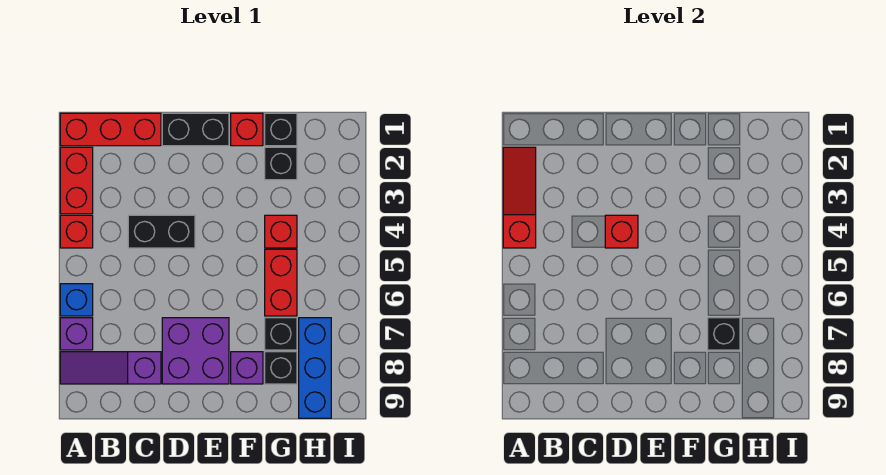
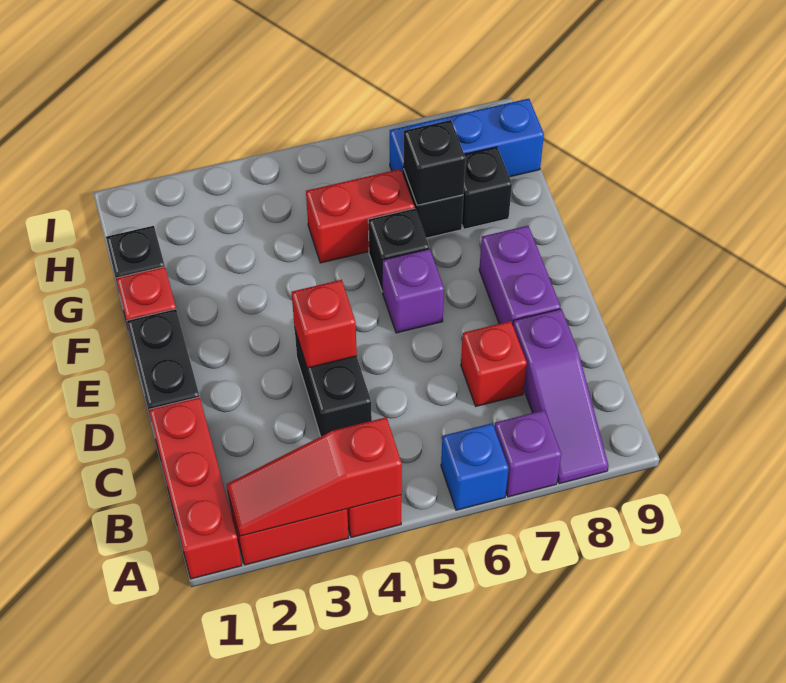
purple brick D7:E8 level 1 -> purple brick D8:E8 level 1
purple brick F8 level 1 -> purple brick E6 level 1
black brick G2 level 1 -> black brick F6 level 1
red brick G4 level 1 -> red brick C7 level 1

